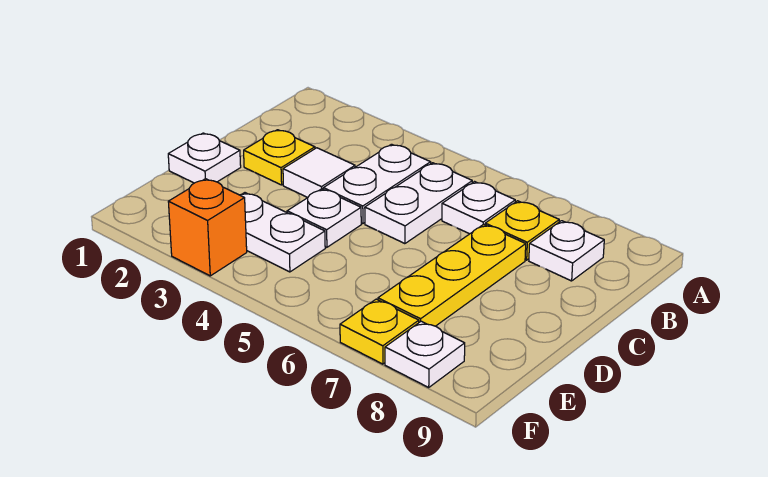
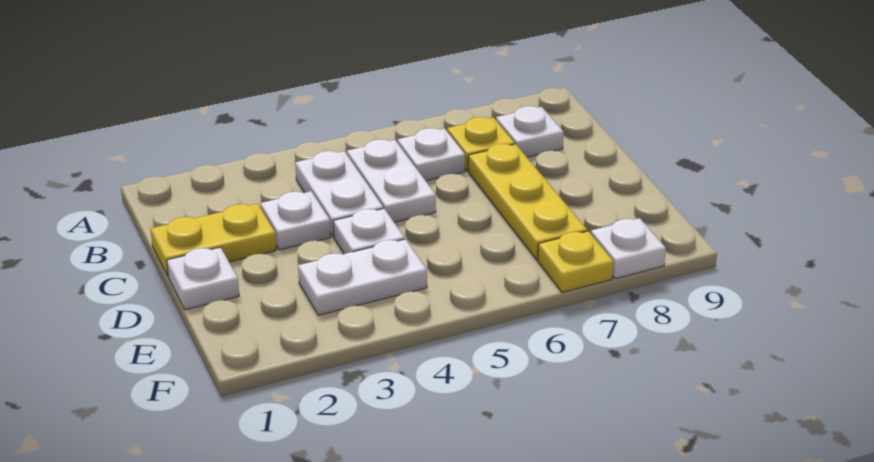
yellow plate C2 level 1 -> yellow plate C1:C2 level 1
white tile C3 level 1 -> white plate C3 level 1
orange brick F3 level 1 -> none

